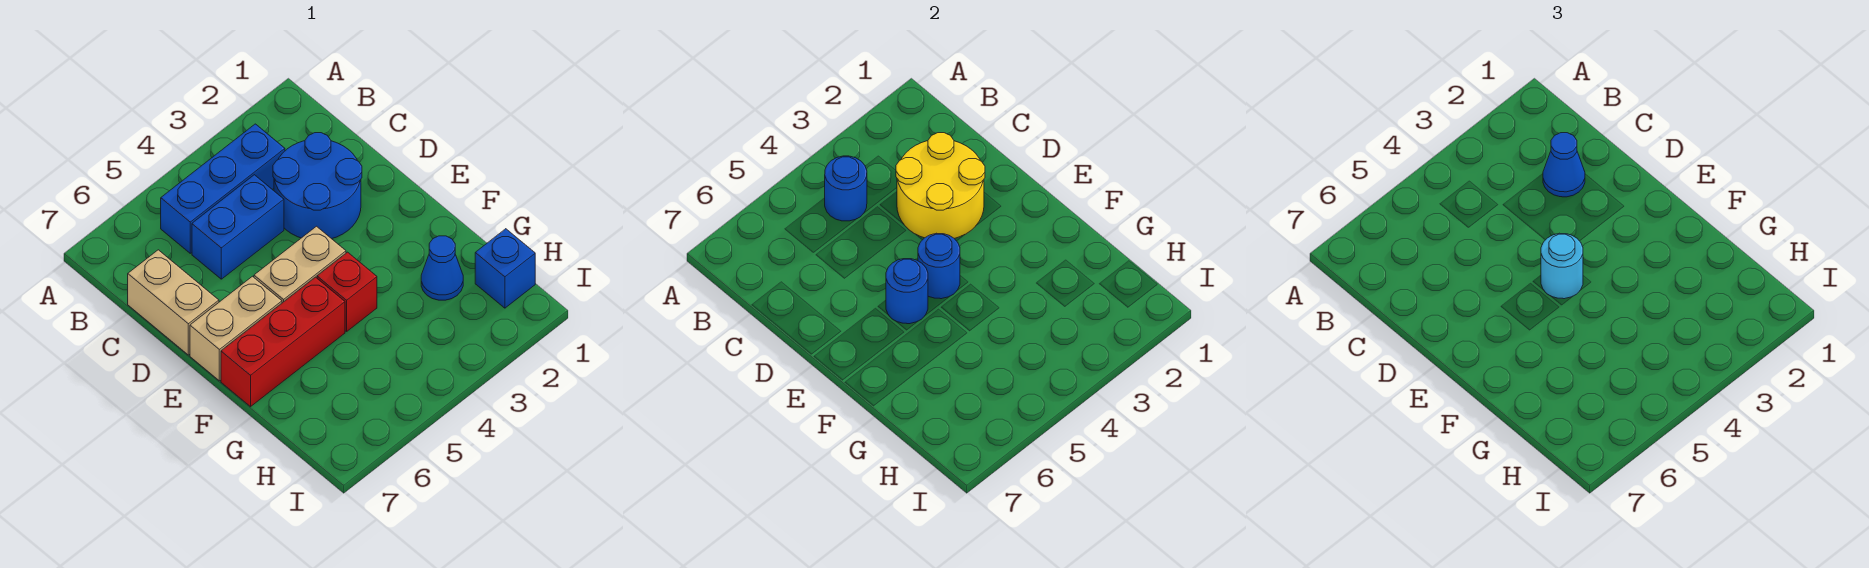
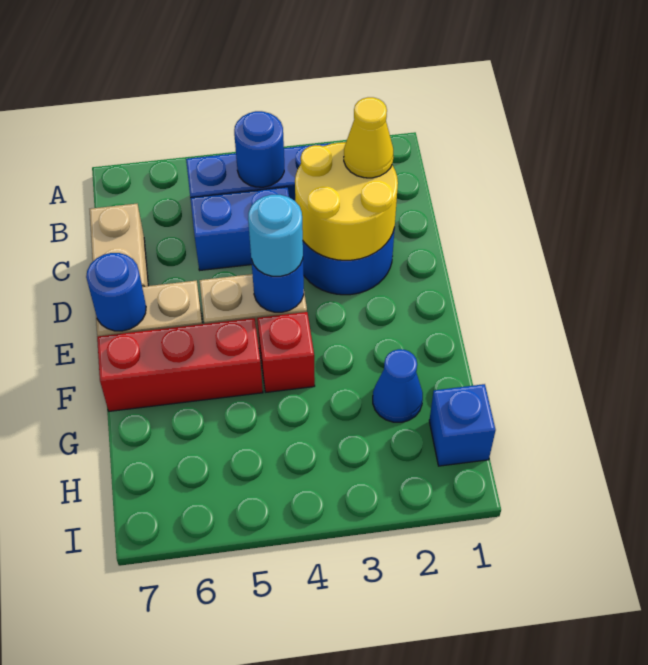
blue cone C2 level 3 -> yellow cone C2 level 3
blue round brick E5 level 2 -> blue round brick E7 level 2

